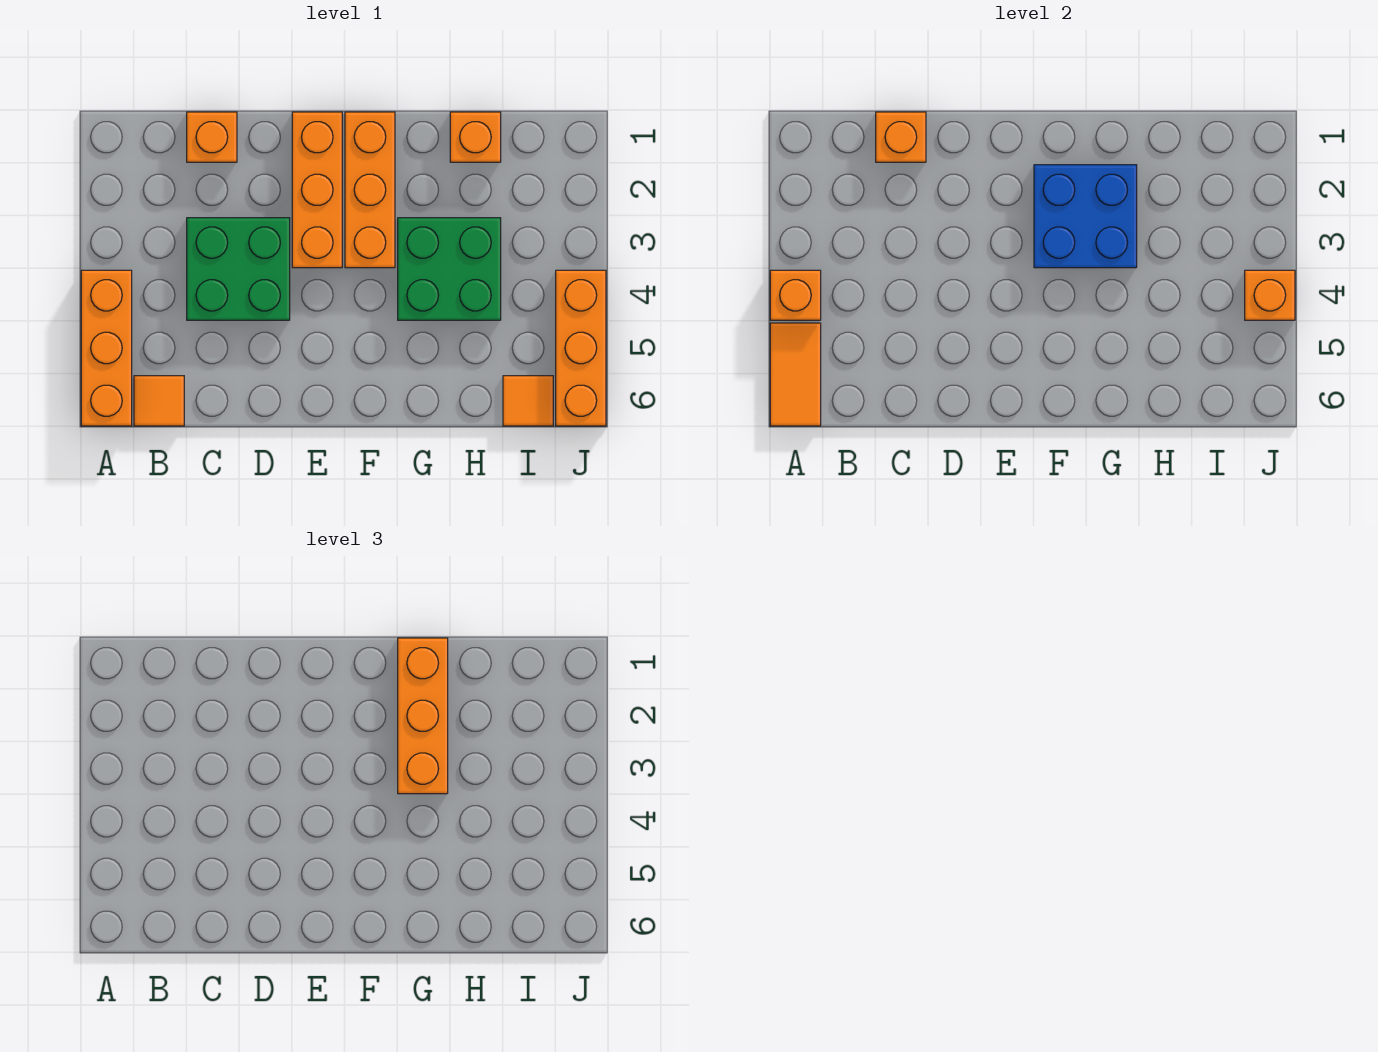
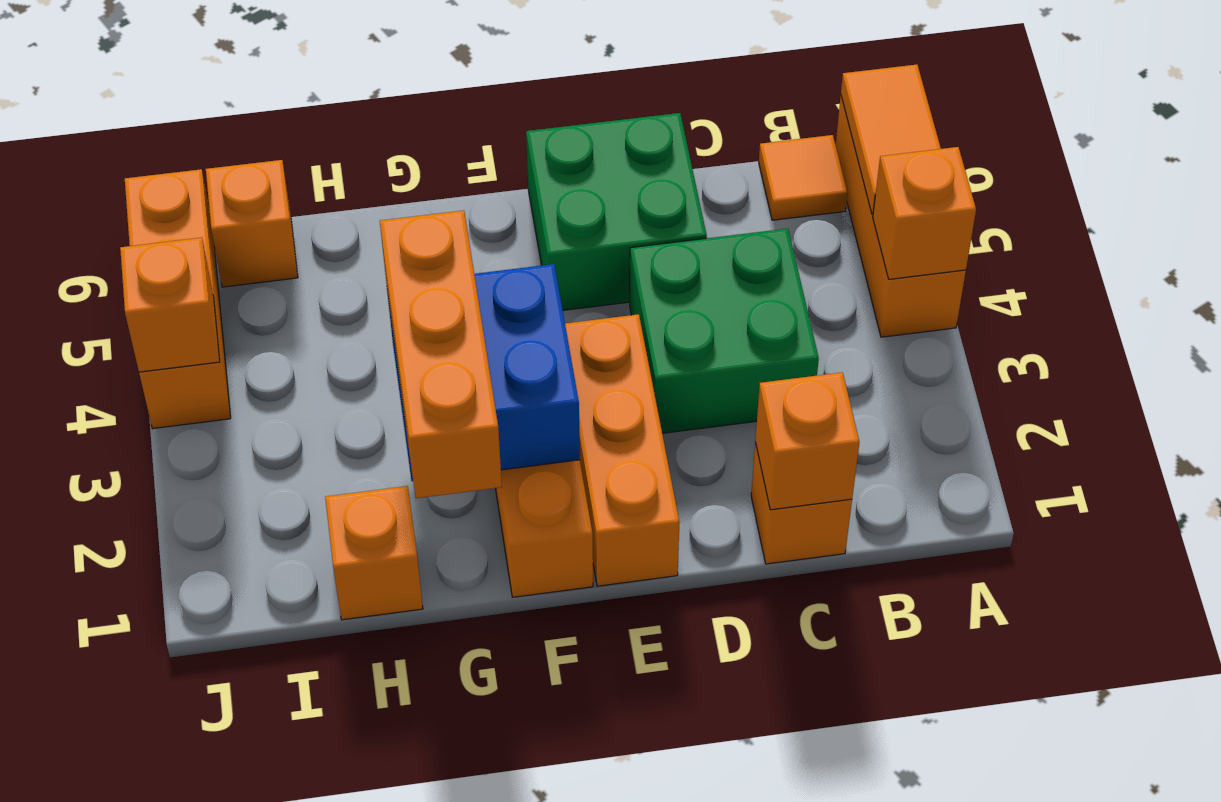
green brick G3:H4 level 1 -> green brick D5:E6 level 1
orange tile I6 level 1 -> orange brick I6 level 1

